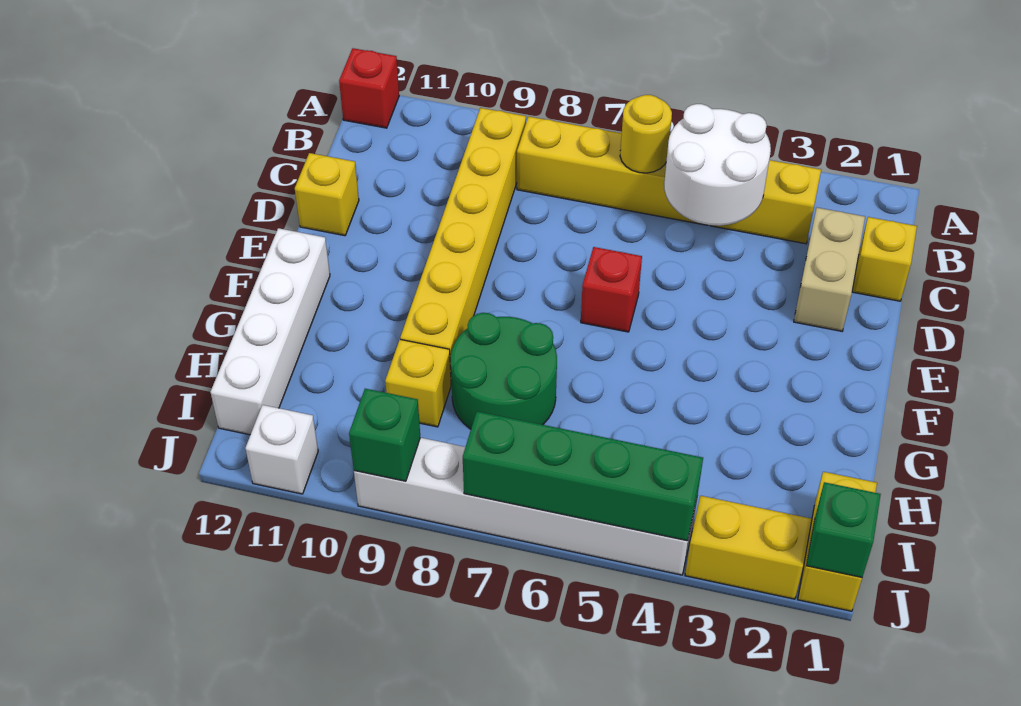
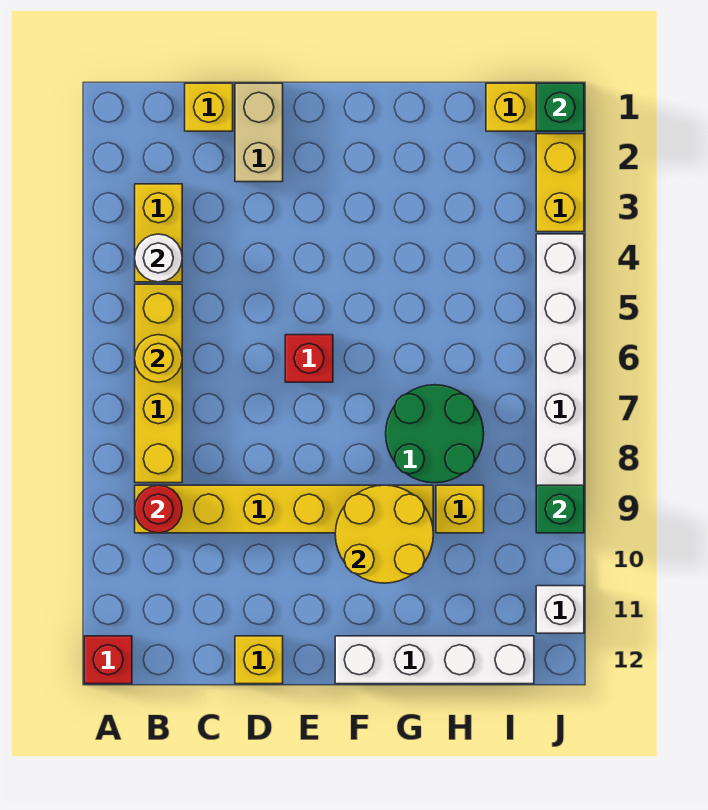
white round brick B4:C5 level 2 -> white round brick B4 level 2
none -> red round brick B9 level 2
tan brick C2:D2 level 1 -> tan brick D1:D2 level 1
none -> yellow round brick F9:G10 level 2
green brick J4:J7 level 2 -> none

